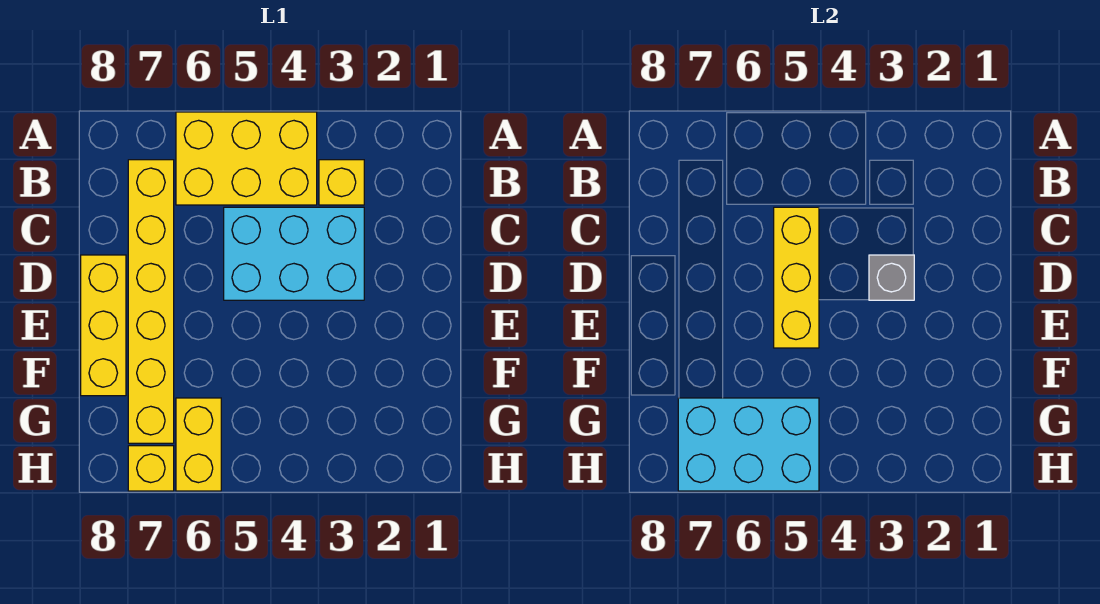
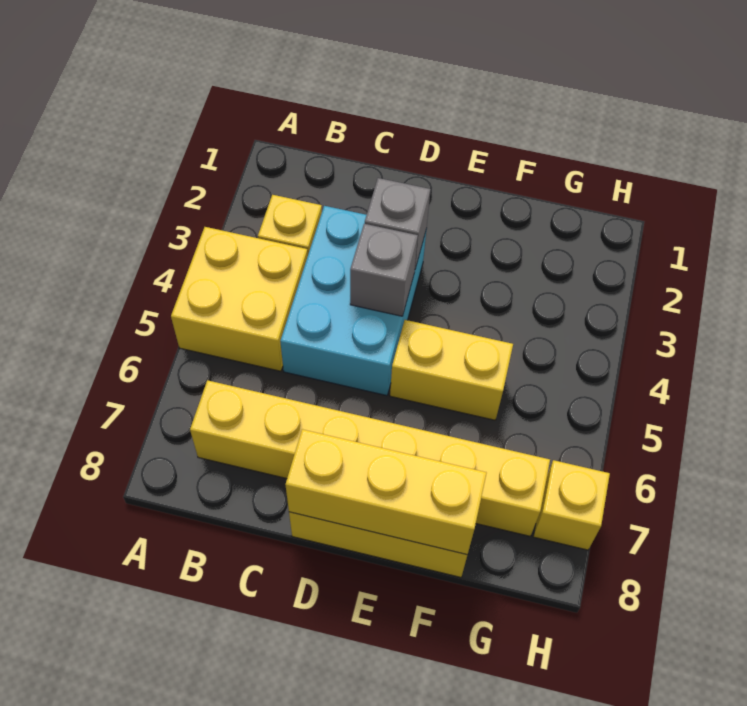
yellow brick A4:B6 level 1 -> yellow brick A4:B5 level 1
yellow brick C5:E5 level 2 -> yellow brick D8:F8 level 2
none -> grey brick D4 level 2
cyan brick G5:H7 level 2 -> none
yellow brick G6:H6 level 1 -> yellow brick E5:F5 level 1

